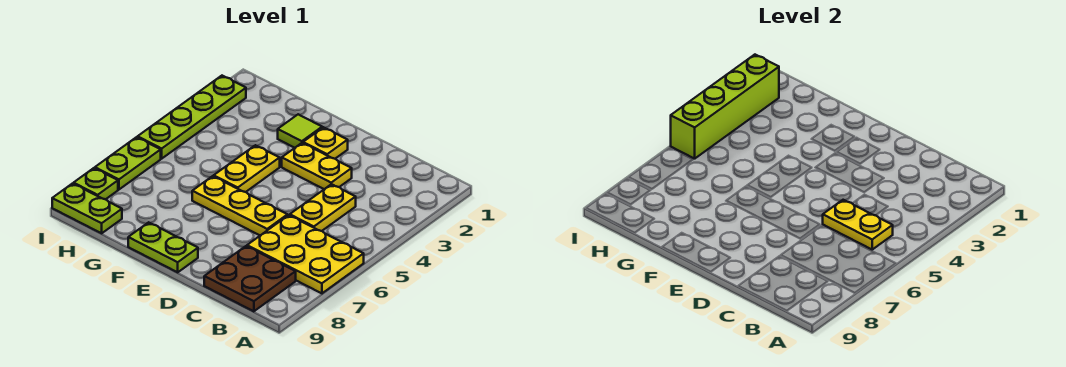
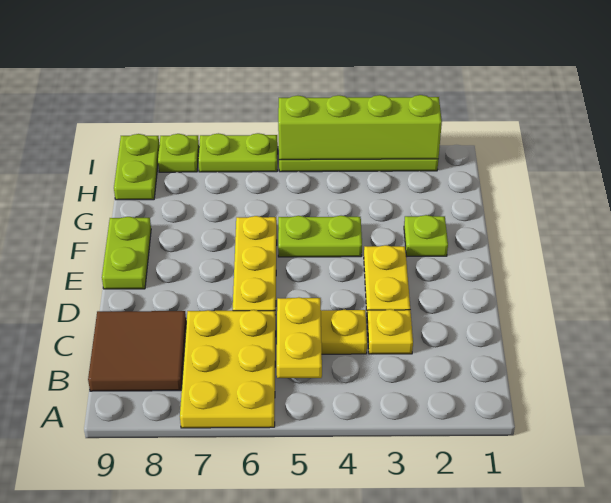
brown plate B8:C9 level 1 -> brown tile B8:C9 level 1
yellow plate E2 level 1 -> yellow plate C3 level 1
lime tile F2 level 1 -> lime plate F2 level 1
yellow plate F4:F5 level 1 -> lime plate F4:F5 level 1

